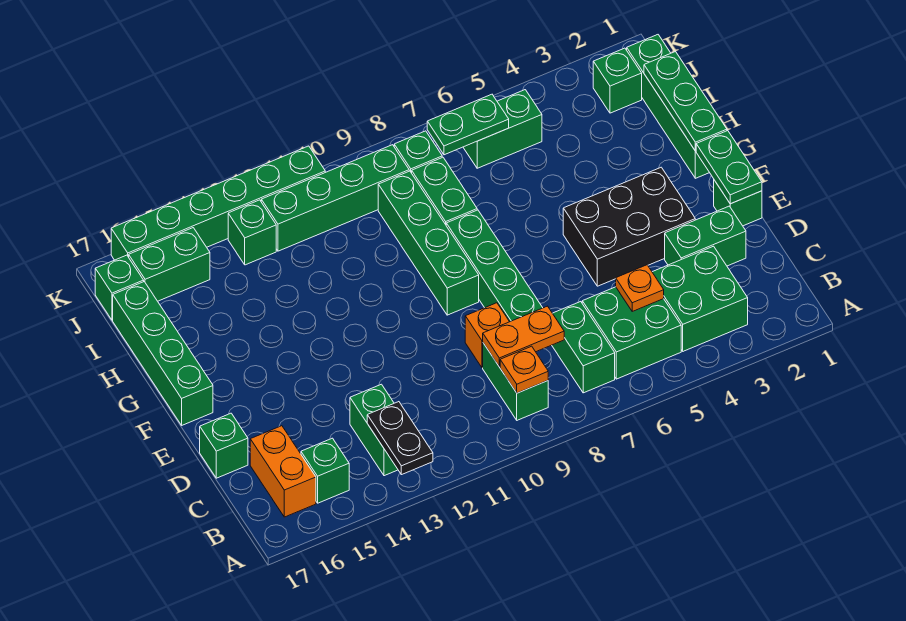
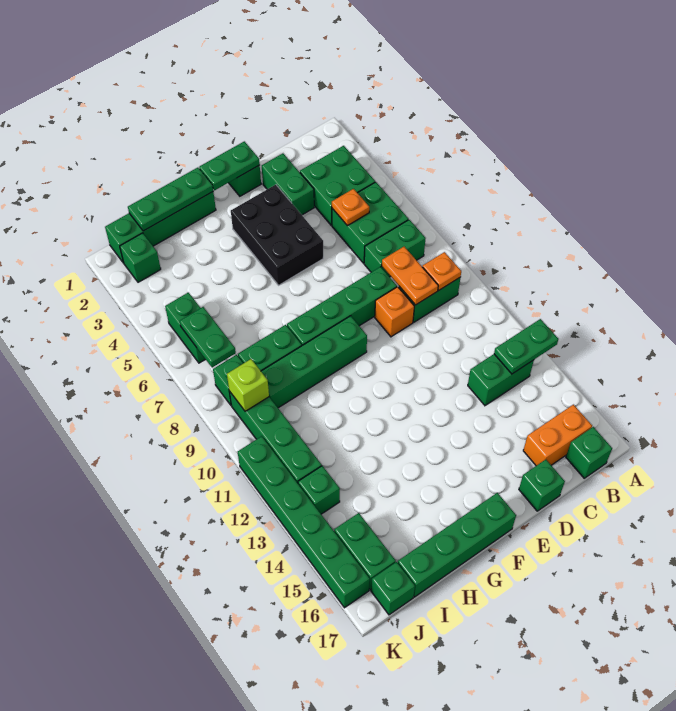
black plate A13:B13 level 2 -> green plate A13:B13 level 2
green brick B15 level 1 -> green brick B17 level 1
none -> lime brick J9 level 2

